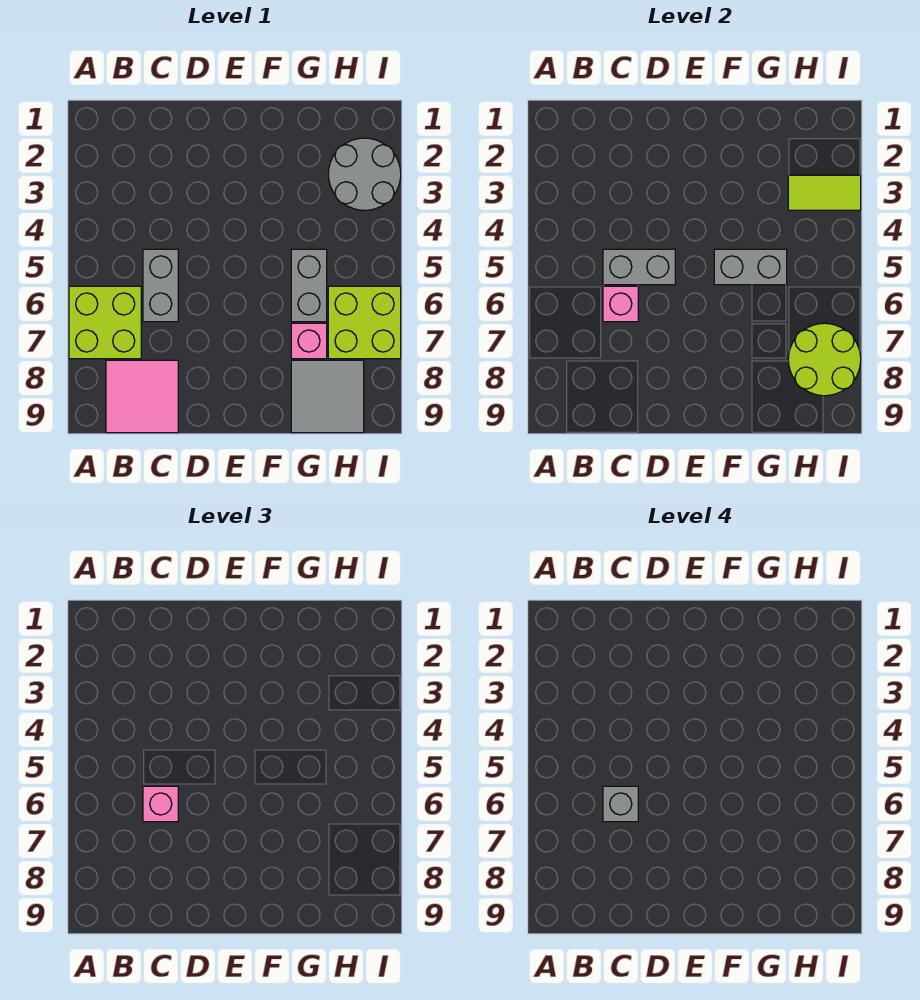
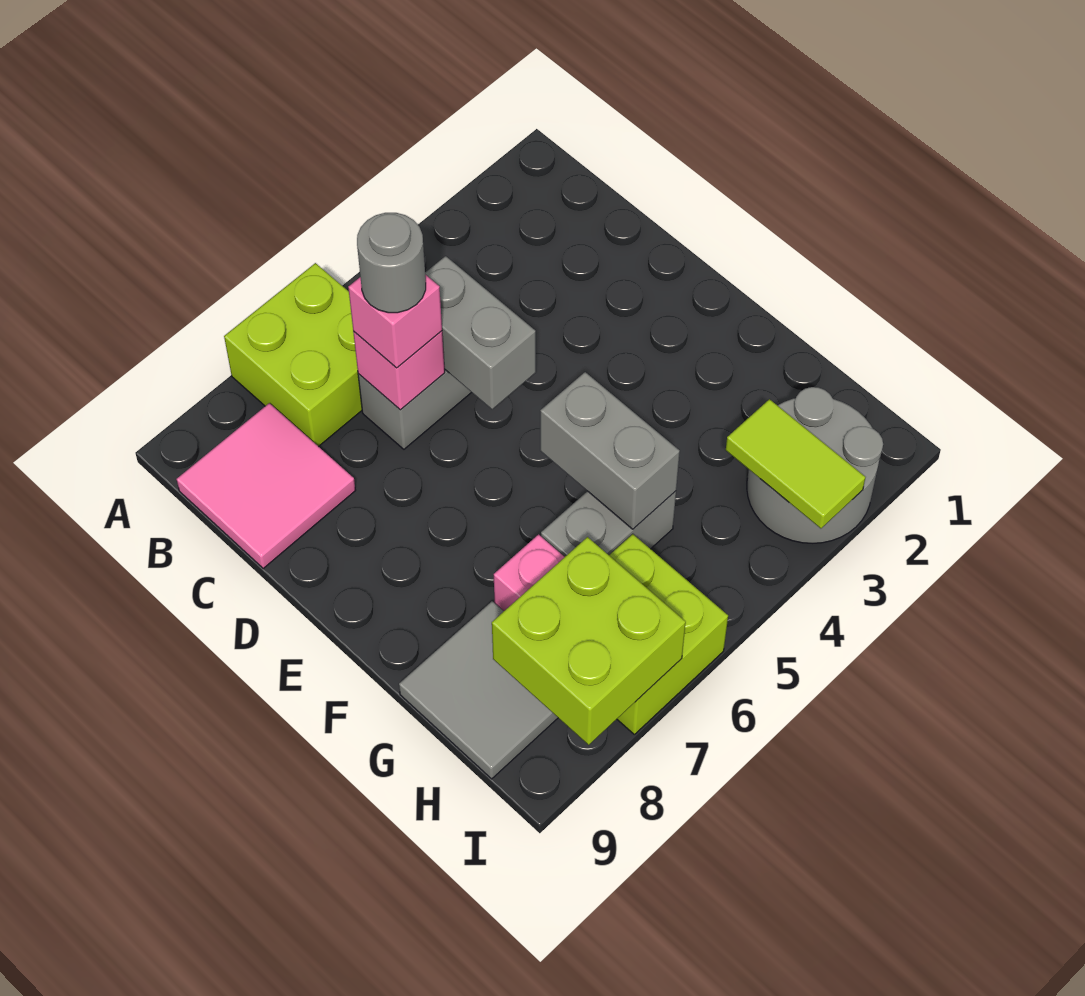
grey brick C6 level 4 -> grey round brick C6 level 4
lime round brick H7:I8 level 2 -> lime brick H7:I8 level 2

